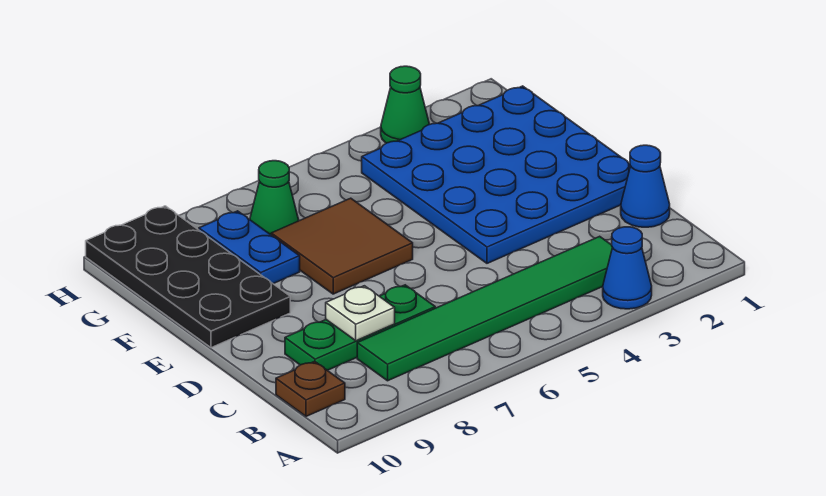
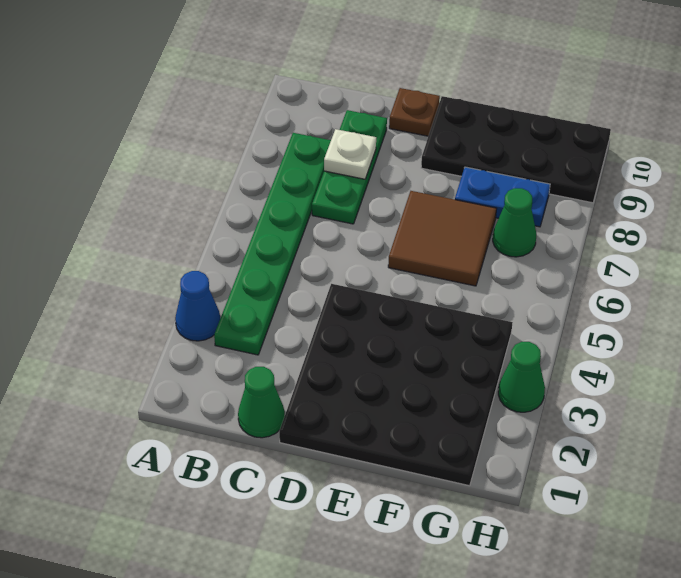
green tile B3:B8 level 1 -> green plate B3:B8 level 1
brown plate B10 level 1 -> brown plate D10 level 1
blue cone C1 level 1 -> green cone C1 level 1
blue plate D1:G4 level 1 -> black plate D1:G4 level 1

